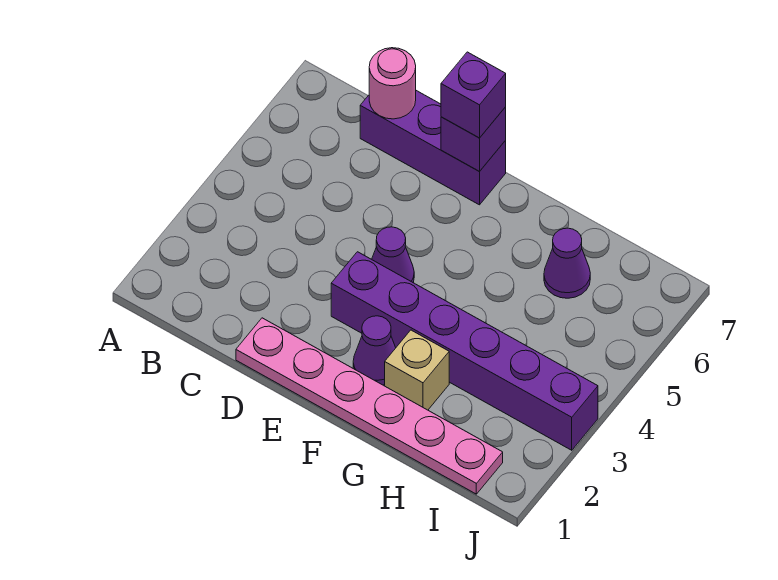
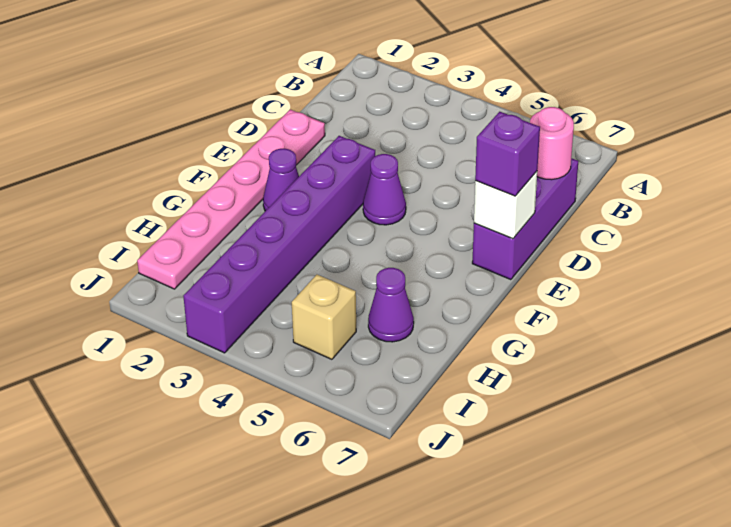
purple brick E7 level 2 -> white brick E7 level 2
tan brick G2 level 1 -> tan brick I5 level 1

